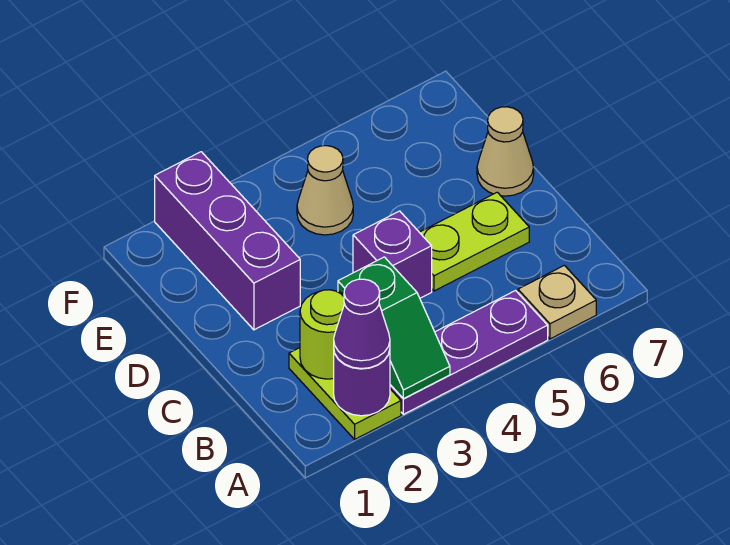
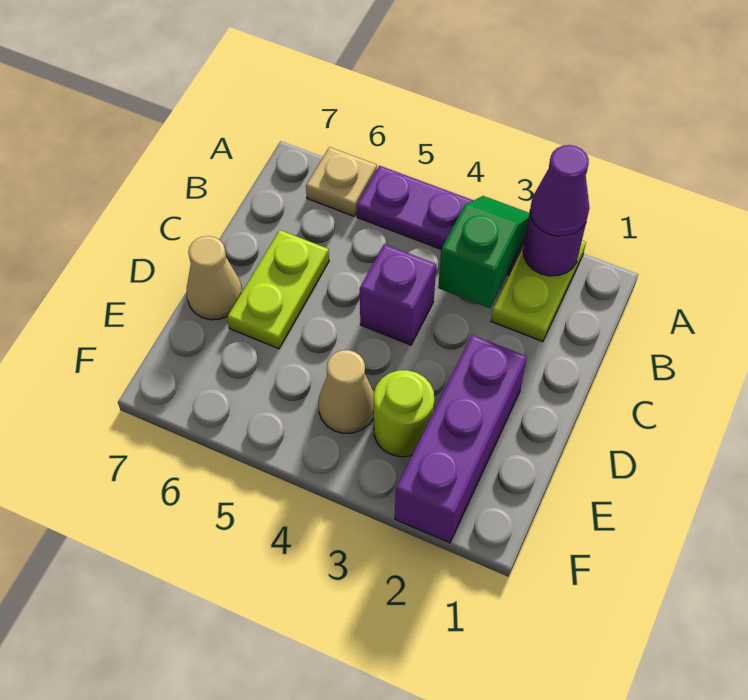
lime round brick B2 level 2 -> lime round brick E3 level 1
lime plate C5:C6 level 1 -> lime plate C6:D6 level 1

